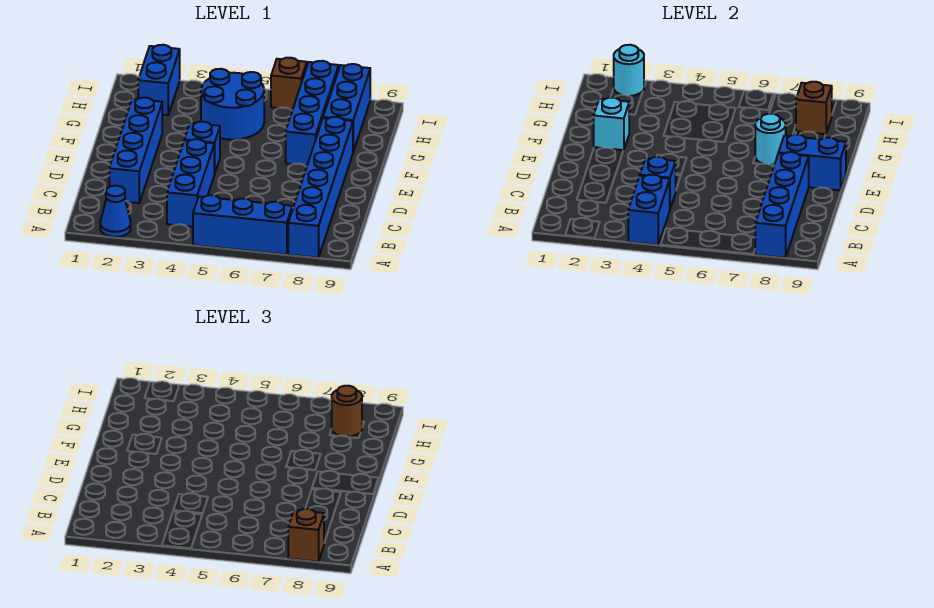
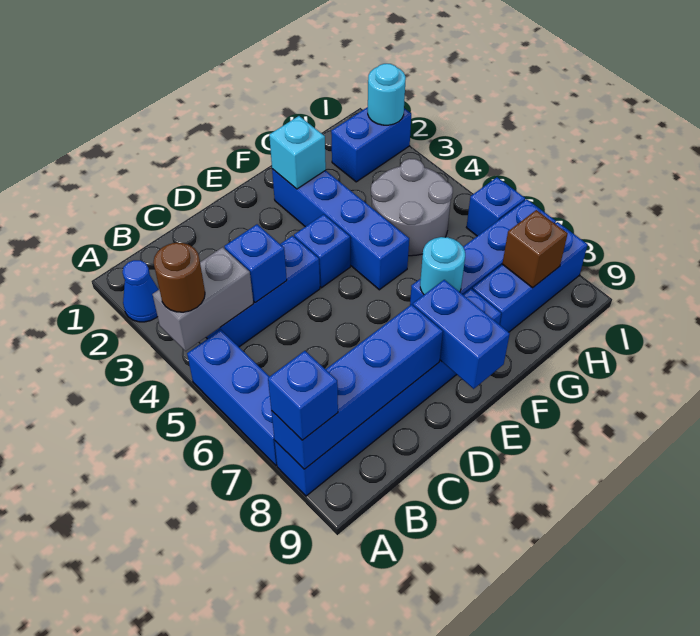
blue brick A4:B4 level 2 -> grey brick A4:B4 level 2
brown brick A8 level 3 -> blue brick A8 level 3
blue brick C2:F2 level 1 -> blue brick F2:F5 level 1
blue round brick G4:H5 level 1 -> grey round brick G4:H5 level 1
brown round brick H8 level 3 -> brown round brick A4 level 3
brown brick I6 level 1 -> blue brick I6 level 1

